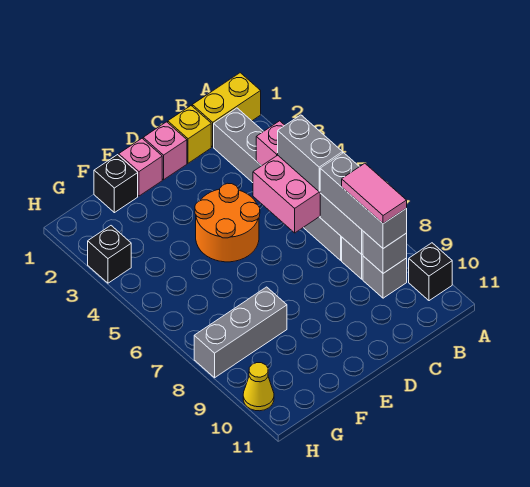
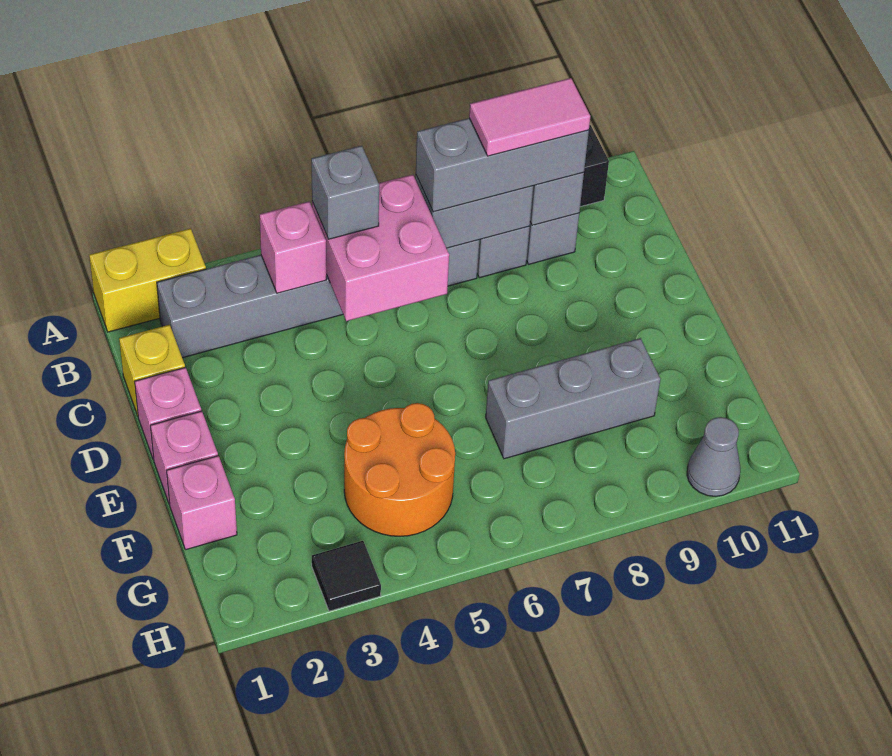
yellow brick A1:B1 level 1 -> yellow brick A1:A2 level 1
grey brick B5:B6 level 3 -> grey brick B5 level 3
orange round brick D4:E5 level 1 -> orange round brick F4:G5 level 1
black brick F1 level 1 -> pink brick F1 level 1
grey brick F8:H8 level 1 -> grey brick F7:F9 level 1
black brick H3 level 1 -> black tile H3 level 1
yellow cone H10 level 1 -> grey cone H10 level 1

